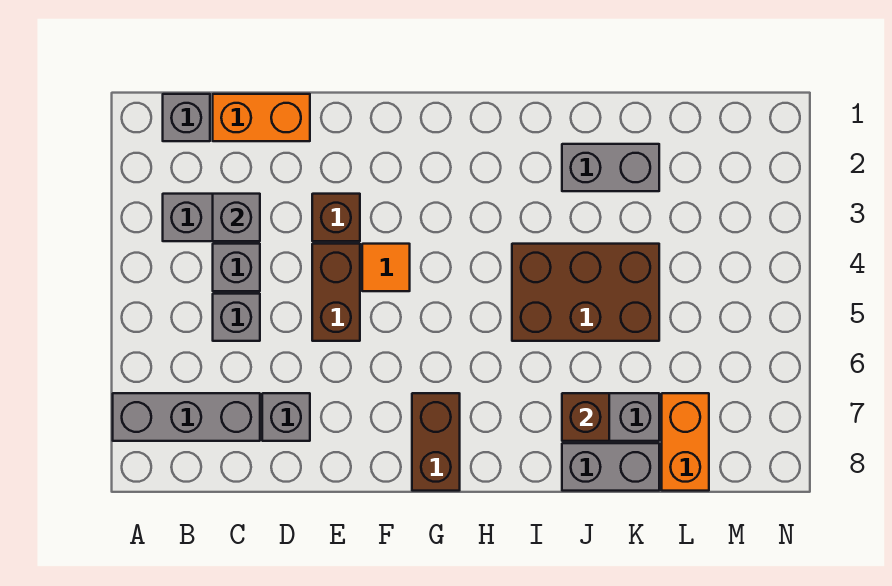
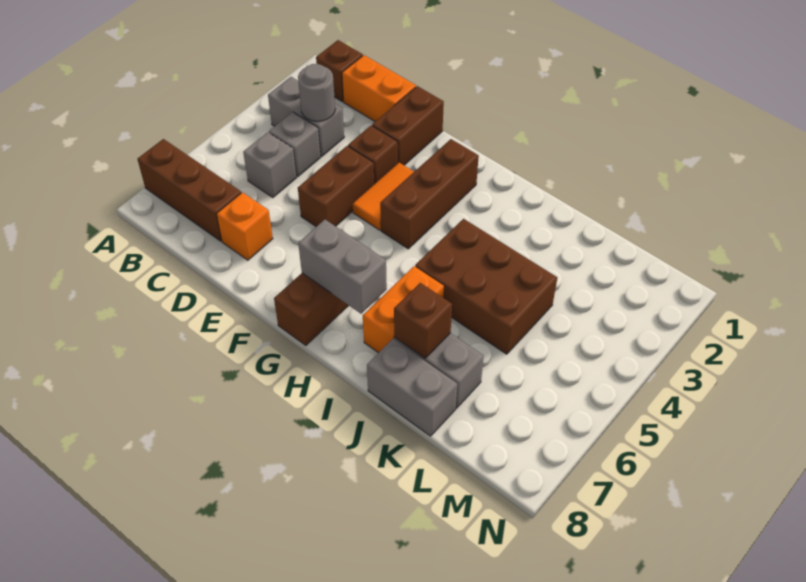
grey brick A7:C7 level 1 -> brown brick A7:C7 level 1
grey brick B1 level 1 -> brown brick B1 level 1
grey brick C3 level 2 -> grey round brick C3 level 2
grey brick D7 level 1 -> orange brick D7 level 1
none -> brown brick E1:E2 level 1
orange tile F4 level 1 -> orange tile F3:F4 level 1
none -> brown brick G2:G4 level 1
grey brick J2:K2 level 1 -> grey brick G7:H7 level 2
orange brick L7:L8 level 1 -> orange brick I6:I7 level 1

